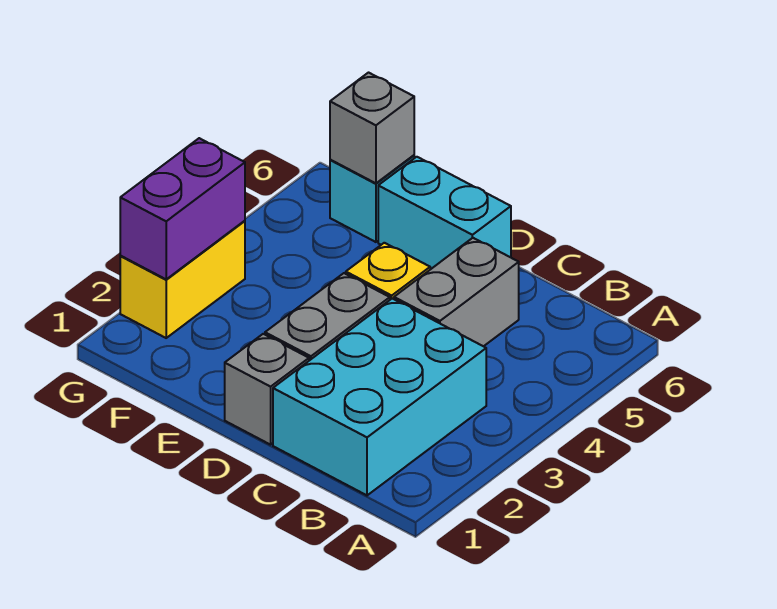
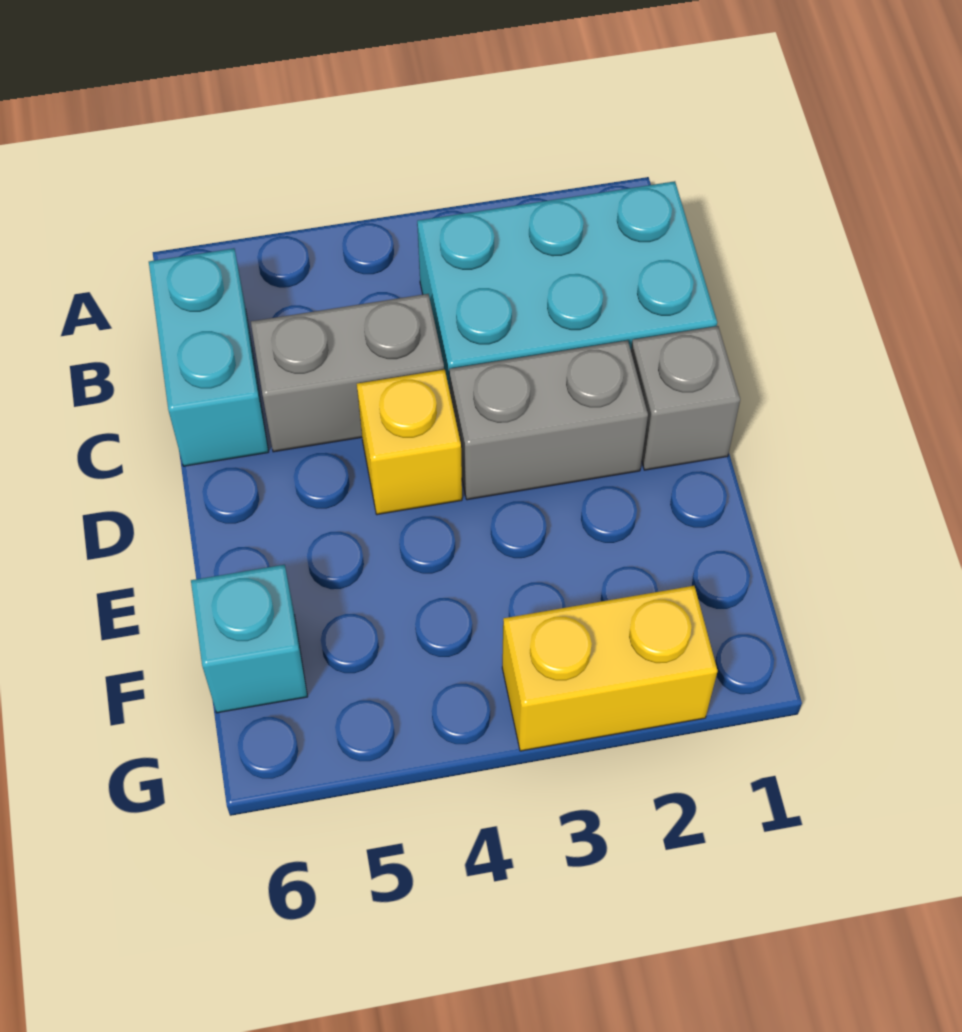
cyan brick D6:E6 level 1 -> cyan brick B6:C6 level 1
grey brick F6 level 2 -> none
purple brick G2:G3 level 2 -> none

